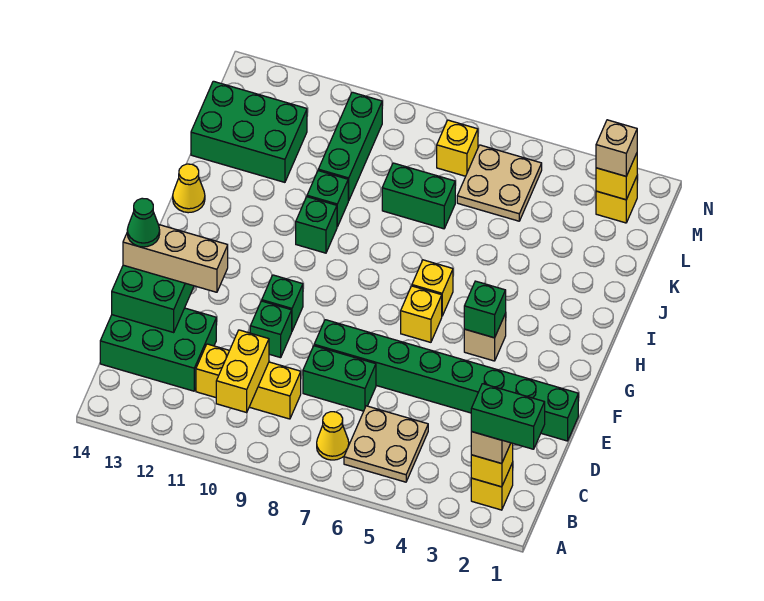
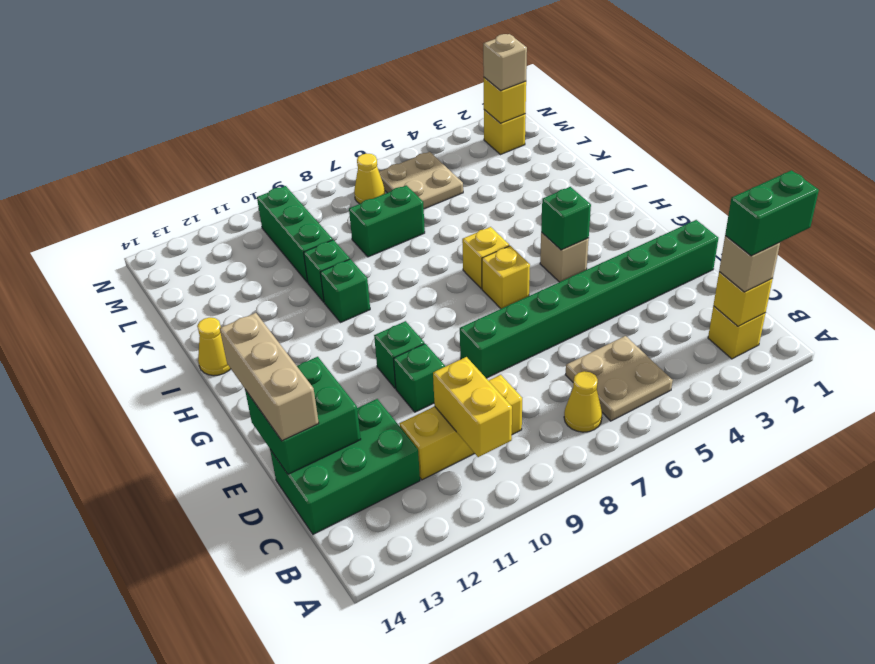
green brick D7:D8 level 1 -> none
tan brick E12:E14 level 3 -> tan brick D14:F14 level 3
green cone E14 level 4 -> none
green brick K12:L14 level 1 -> none
yellow brick M7 level 1 -> yellow cone M7 level 1

